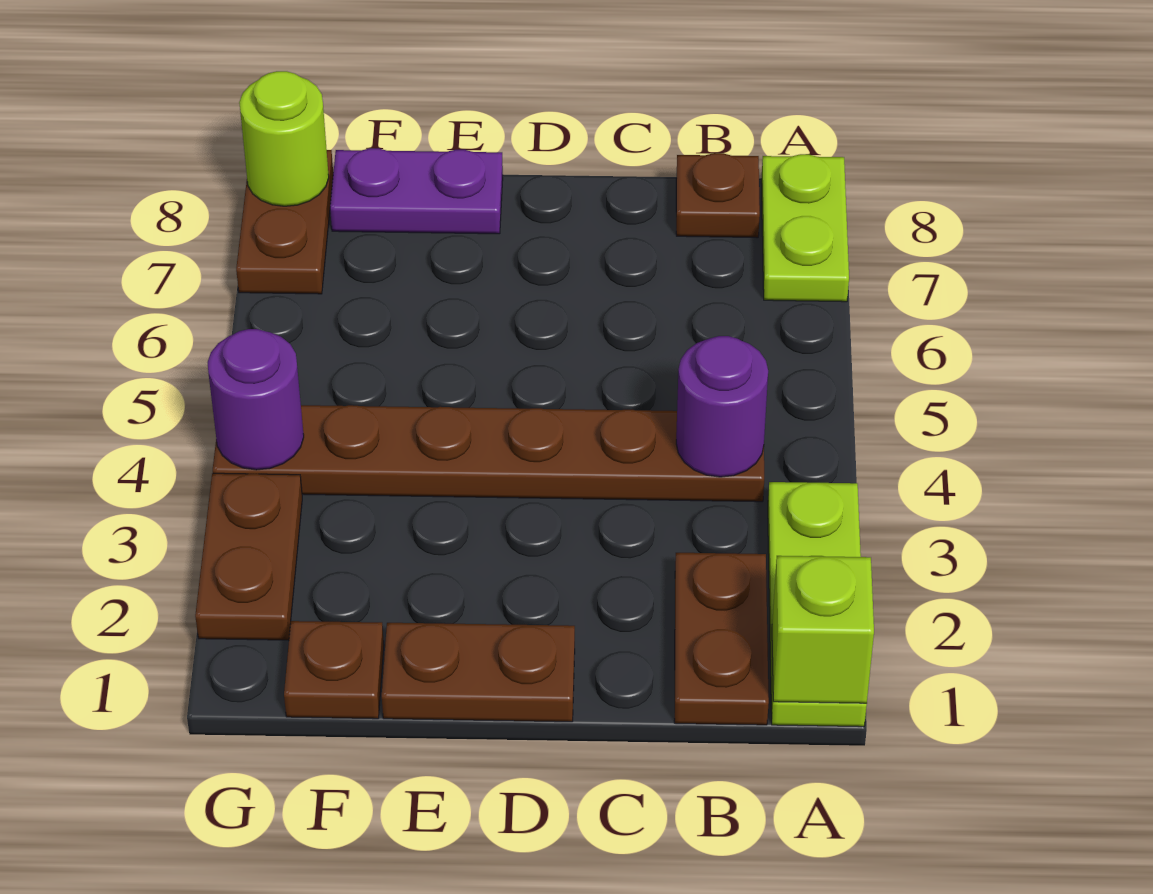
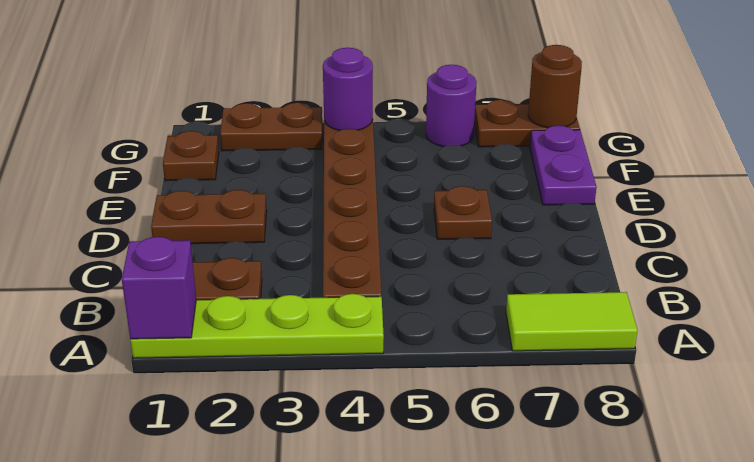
lime plate A1:A3 level 1 -> lime plate A1:A4 level 1
lime brick A1 level 2 -> purple brick A1 level 2
lime plate A7:A8 level 1 -> lime tile A7:A8 level 1
purple round brick B4 level 2 -> purple round brick G6 level 1
brown plate B8 level 1 -> brown plate D6 level 1
brown plate D1:E1 level 1 -> brown plate D1:D2 level 1
lime round brick G8 level 2 -> brown round brick G8 level 2

